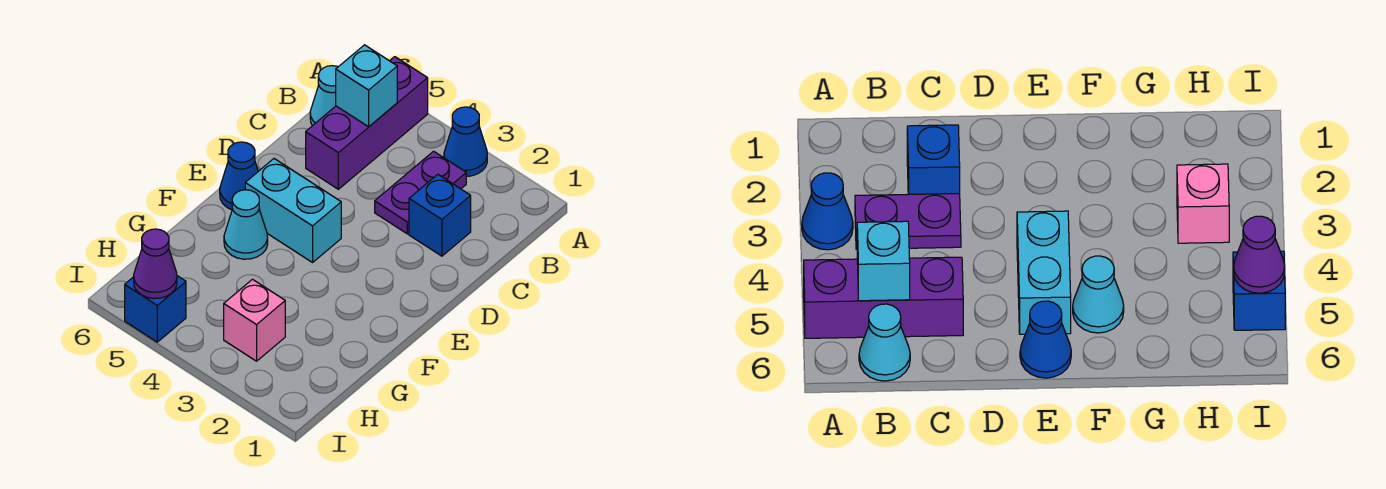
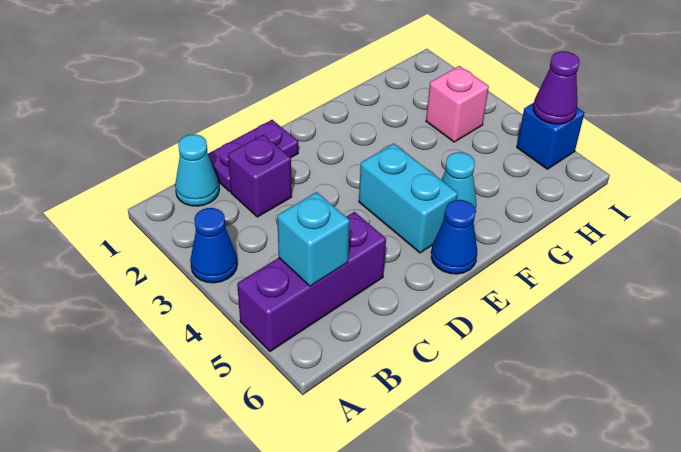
purple plate B3:C3 level 1 -> purple plate C1:D1 level 1
cyan cone B6 level 1 -> cyan cone B1 level 1
blue brick C2 level 1 -> purple brick C2 level 1

